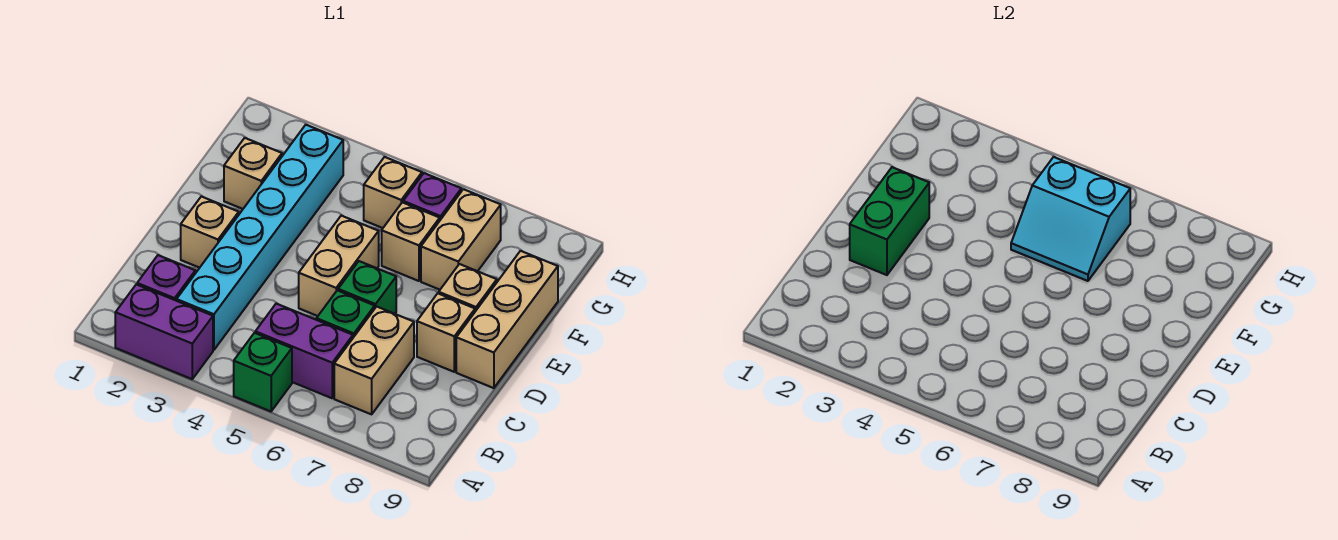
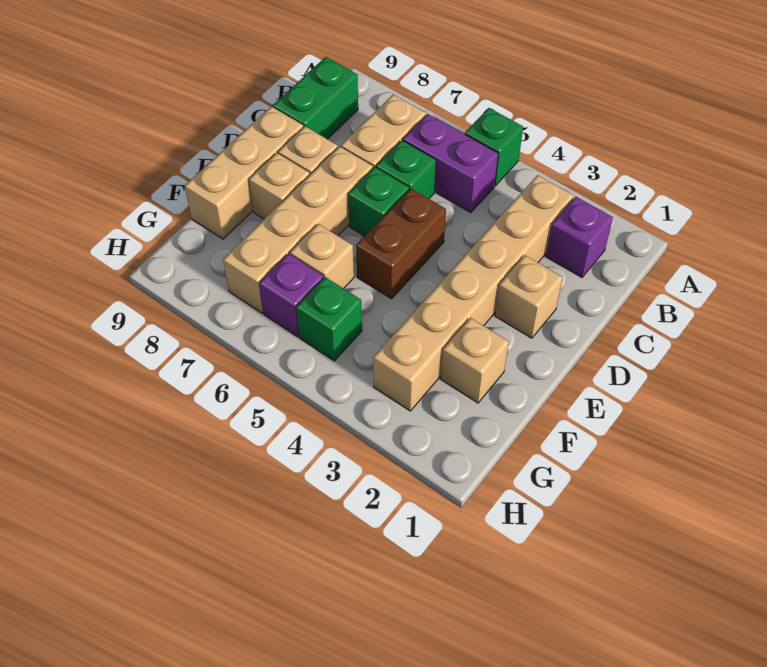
purple brick A2:A3 level 1 -> none
cyan brick B3:G3 level 1 -> tan brick B3:G3 level 1
green brick D2:E2 level 2 -> green brick B9:C9 level 1
tan brick D5:E5 level 1 -> brown brick D5:E5 level 1
cyan slope F5:G6 level 2 top G -> none
tan brick F7:G7 level 1 -> tan brick D7:G7 level 1
tan brick G5 level 1 -> green brick G5 level 1

